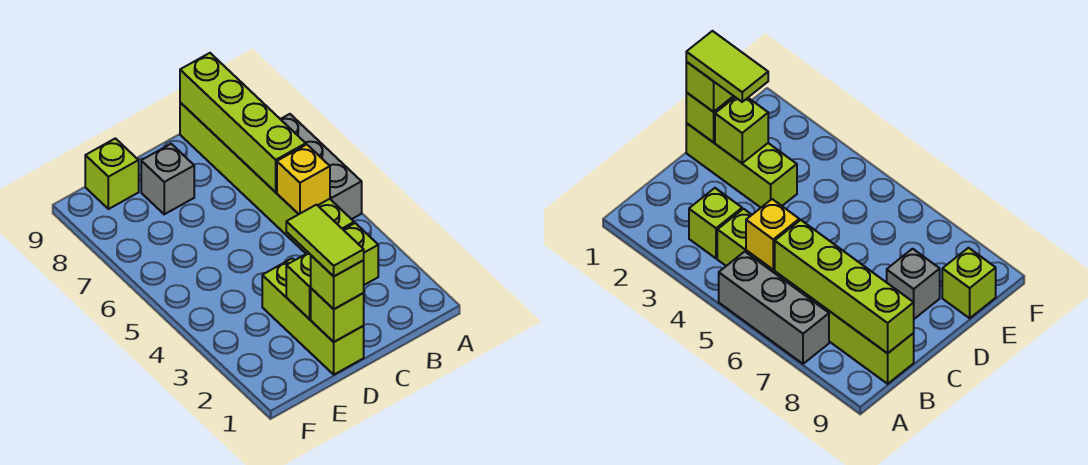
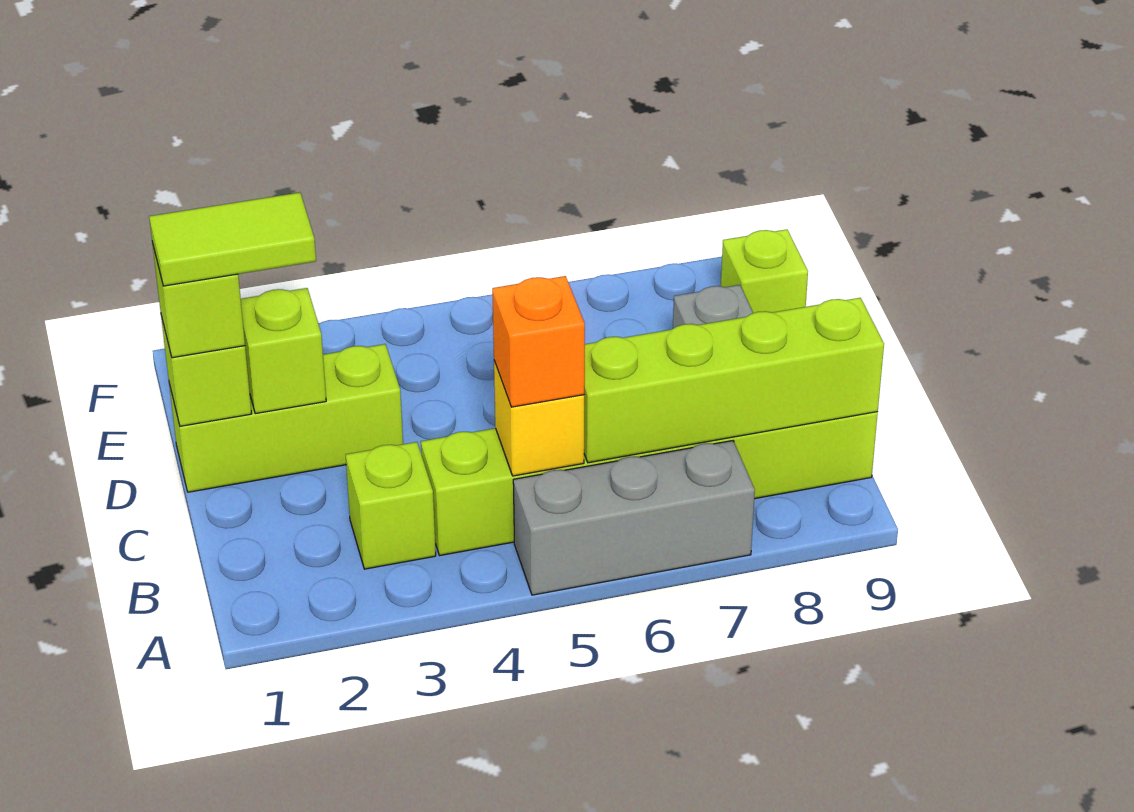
none -> orange brick B5 level 3

